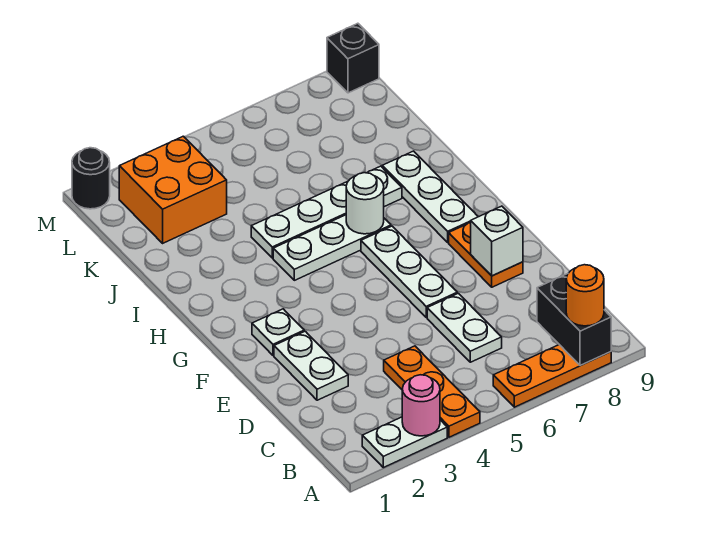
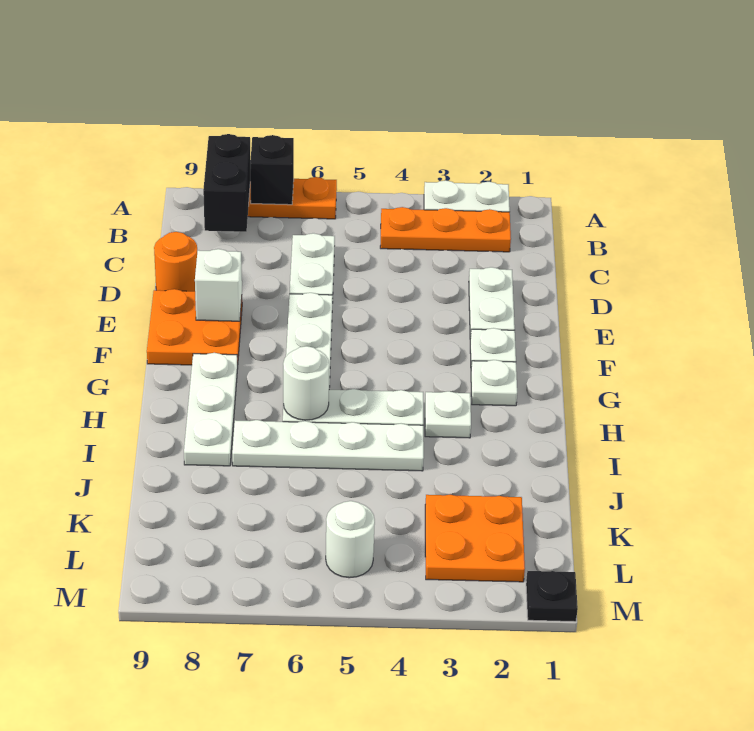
pink round brick A3 level 2 -> none
orange plate A4:C4 level 1 -> orange plate B2:B4 level 1
orange round brick A8 level 3 -> orange round brick D9 level 1
orange plate E8:F8 level 1 -> orange plate E8:F9 level 1
none -> white plate G2 level 1
none -> white plate H3 level 1
orange brick K2:L3 level 1 -> orange plate K2:L3 level 1
none -> white round brick L5 level 1
black round brick M1 level 1 -> black plate M1 level 1
black brick M9 level 1 -> black brick A7 level 2

